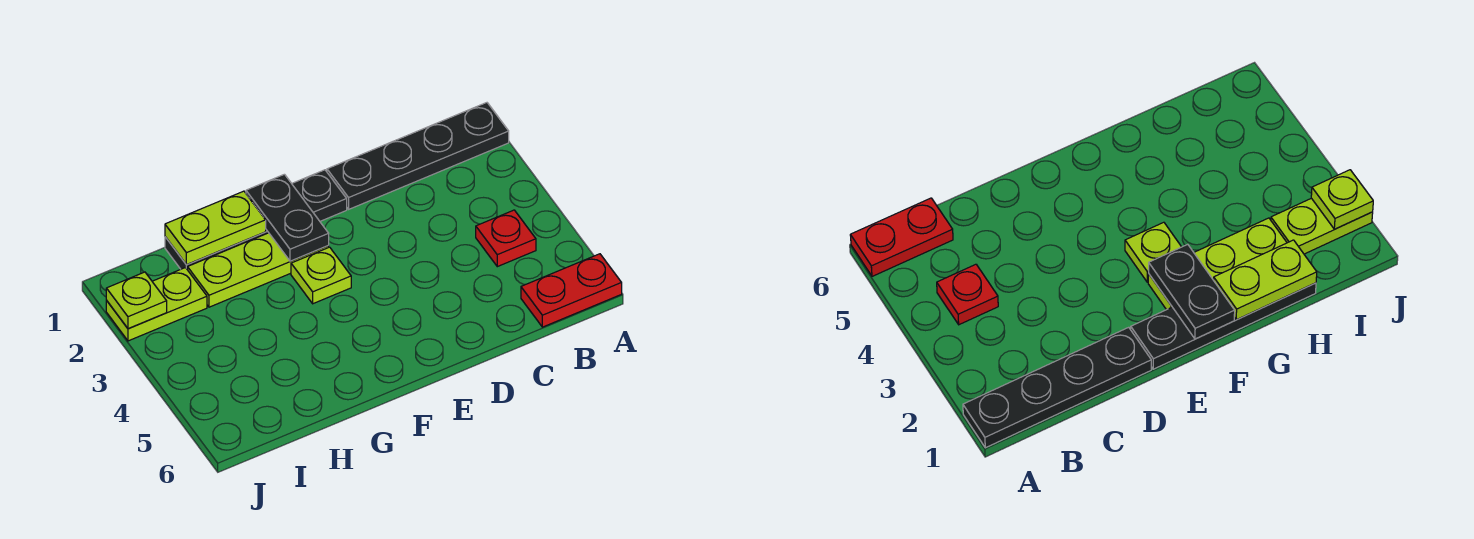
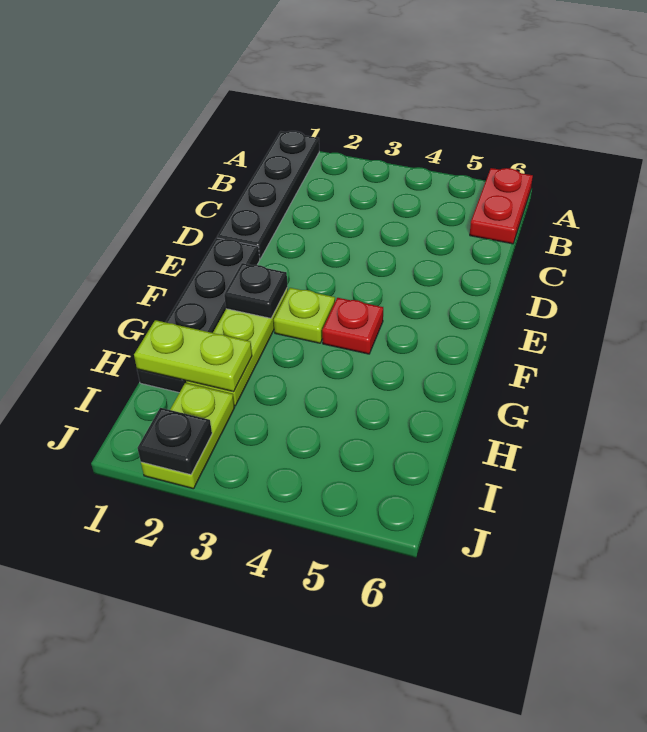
red plate B4 level 1 -> red plate F4 level 1
black plate F1:F2 level 2 -> black plate F2 level 2
lime plate G1:H1 level 2 -> lime plate H1:H2 level 2
lime plate J2 level 2 -> black plate J2 level 2

